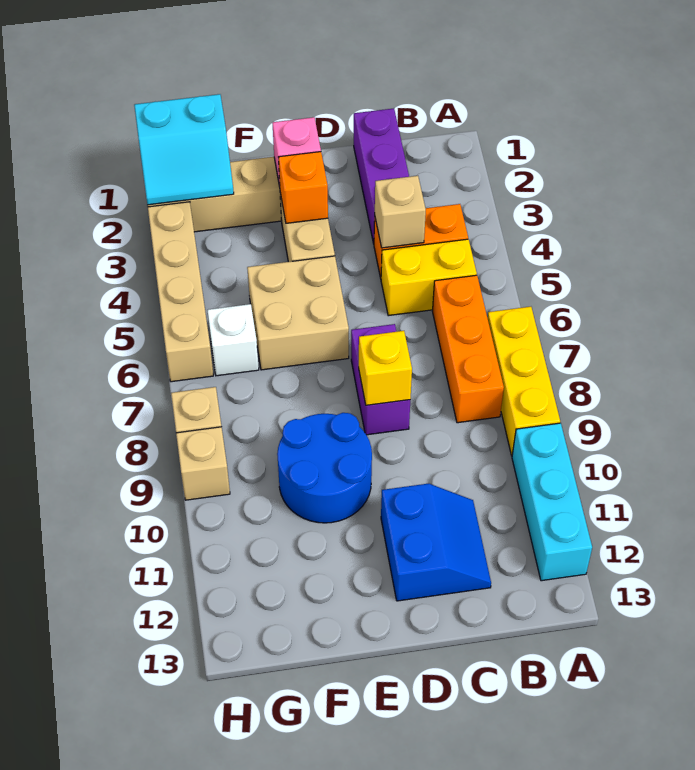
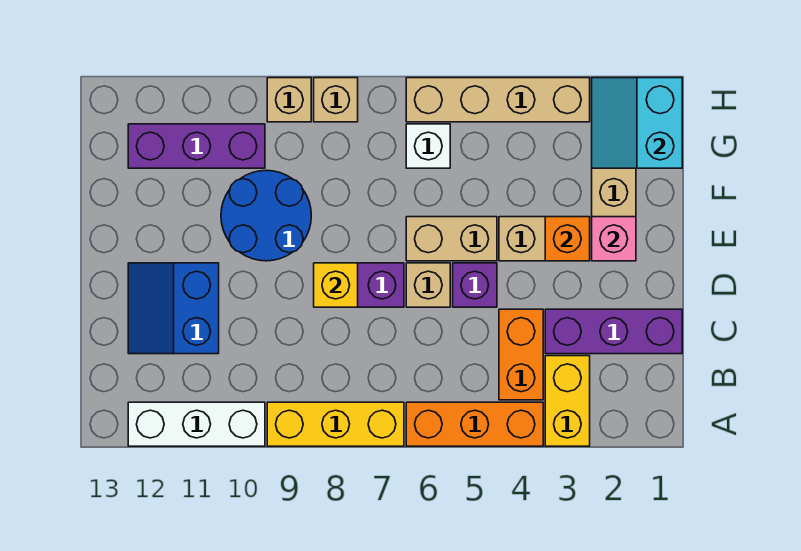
cyan brick A10:A12 level 1 -> white brick A10:A12 level 1
yellow brick B5:C5 level 1 -> yellow brick A3:B3 level 1
orange brick B6:B8 level 1 -> orange brick A4:A6 level 1
tan brick C4 level 2 -> tan brick D6 level 1
blue slope C11:D12 level 1 top D -> blue slope C11:D12 level 1 top 11
none -> purple brick D5 level 1
tan brick E5:F6 level 1 -> tan brick E5:E6 level 1
none -> purple brick G10:G12 level 1

